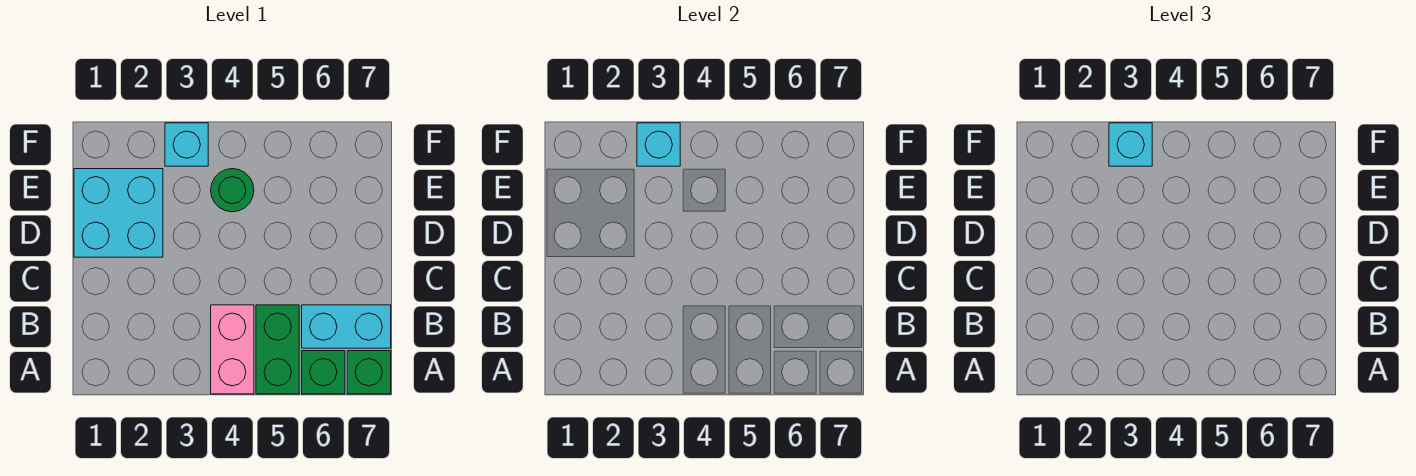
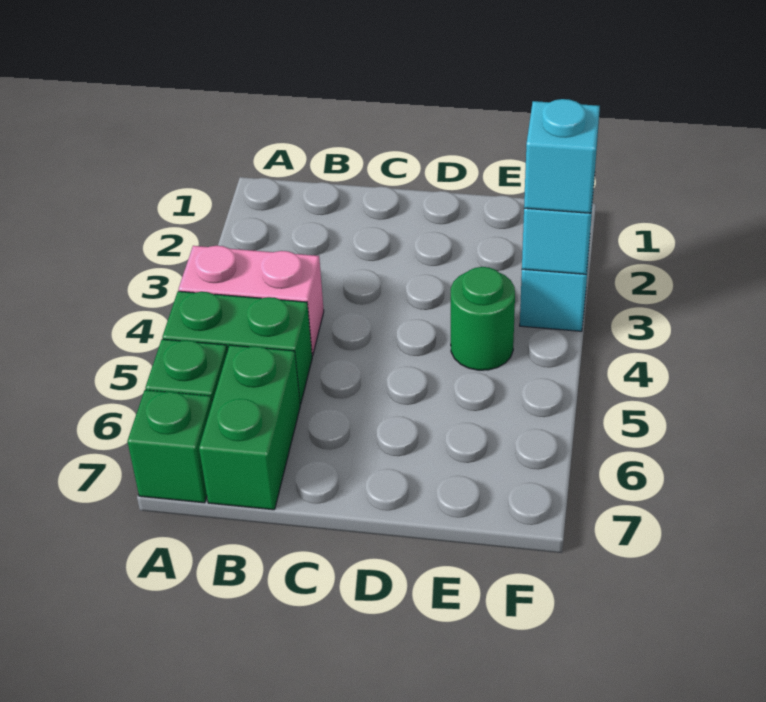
cyan brick B6:B7 level 1 -> green brick B6:B7 level 1
cyan brick D1:E2 level 1 -> none

